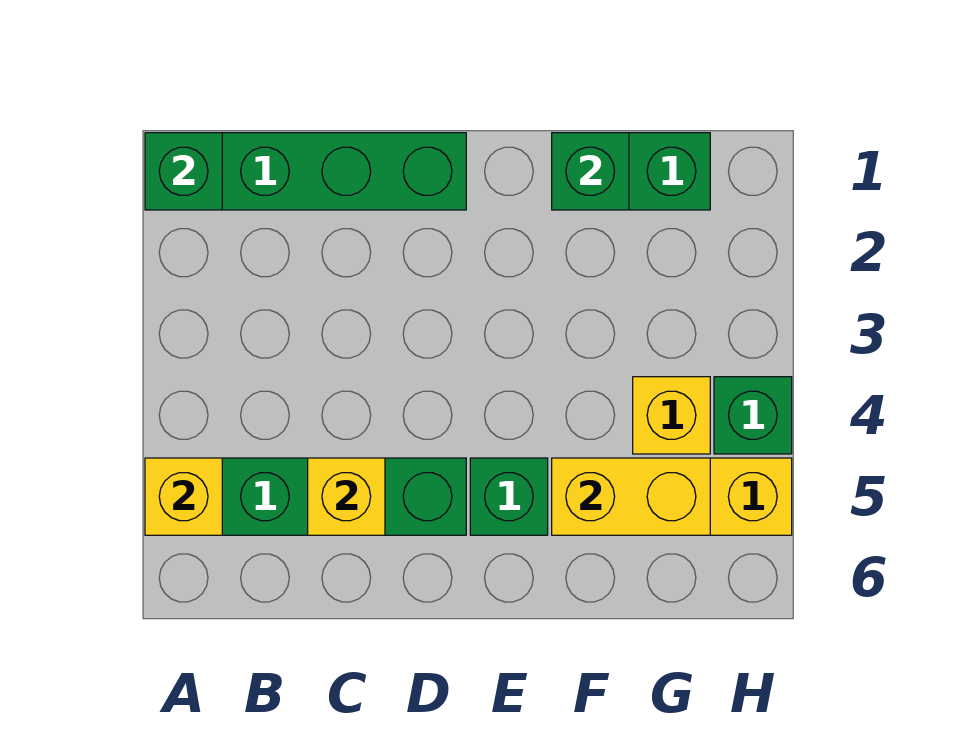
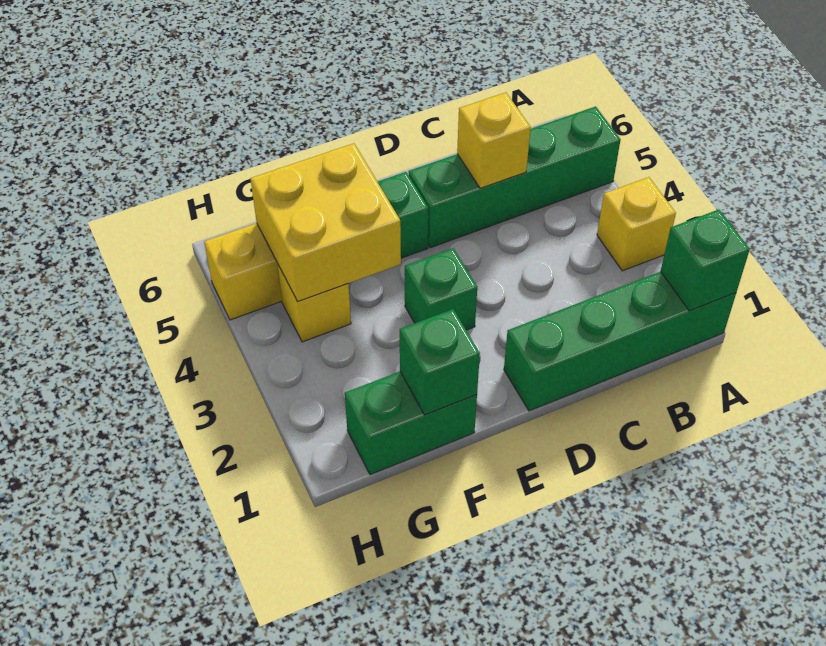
yellow brick A5 level 2 -> yellow brick A3 level 1
yellow brick F5:G5 level 2 -> yellow brick F4:G5 level 2
green brick H4 level 1 -> green brick E3 level 1

